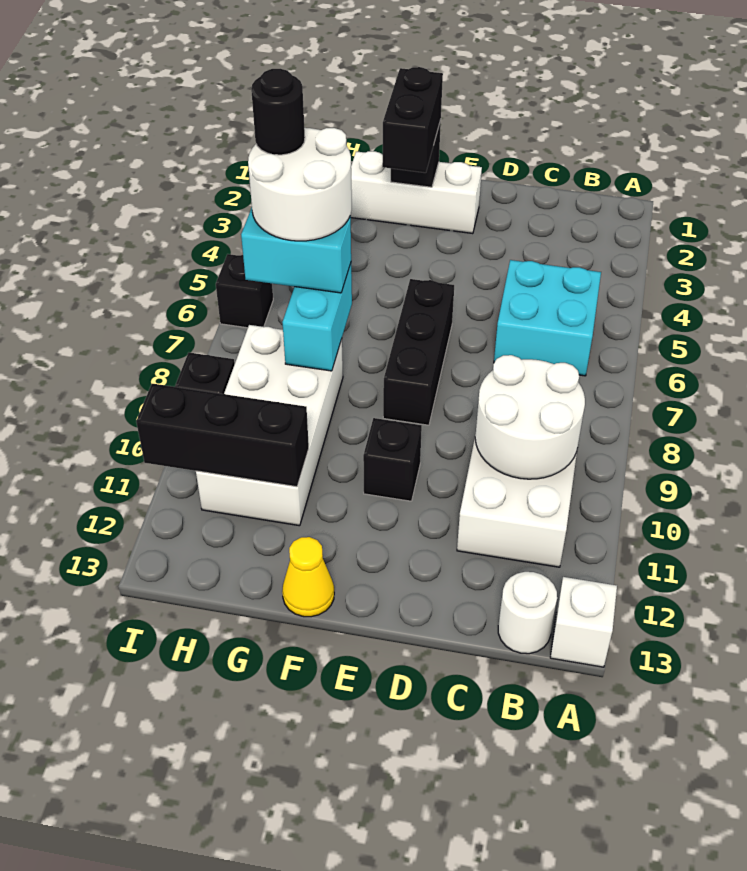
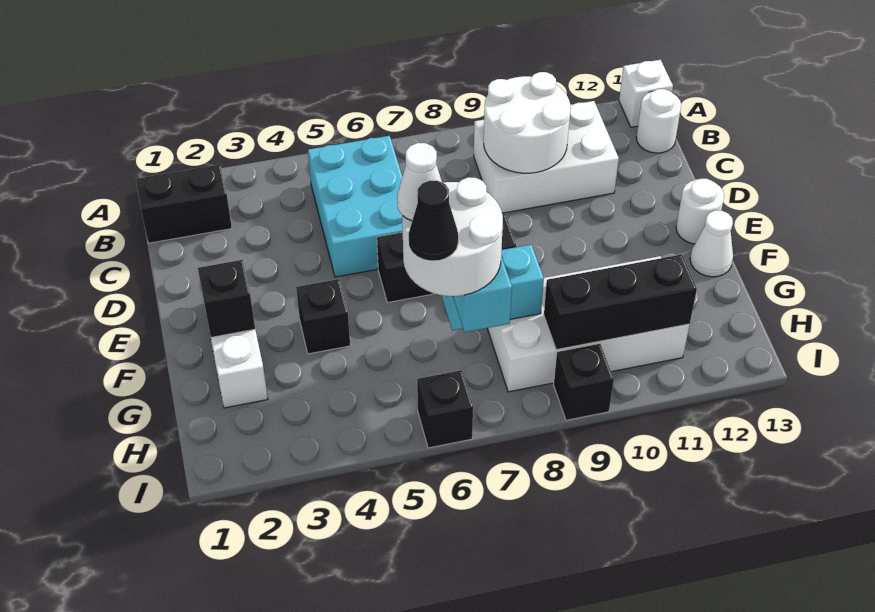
cyan brick B5:C6 level 1 -> cyan brick B5:D6 level 1
black brick E10 level 1 -> black brick F4 level 1
none -> white round brick E13 level 1
black brick F2:F3 level 3 -> black brick B1:B2 level 1
yellow cone F13 level 1 -> white cone F13 level 1
none -> white cone G6 level 5
black brick G11:I11 level 2 -> black brick H9:H11 level 2
black round brick H6 level 5 -> black cone H6 level 5

